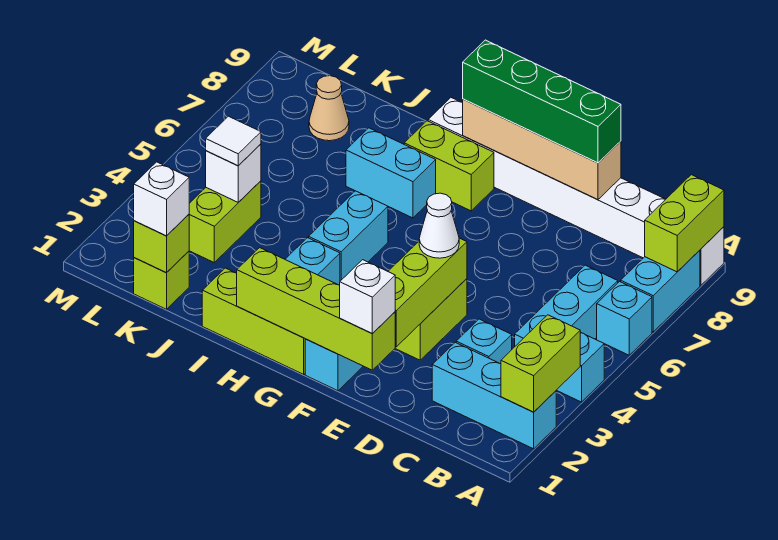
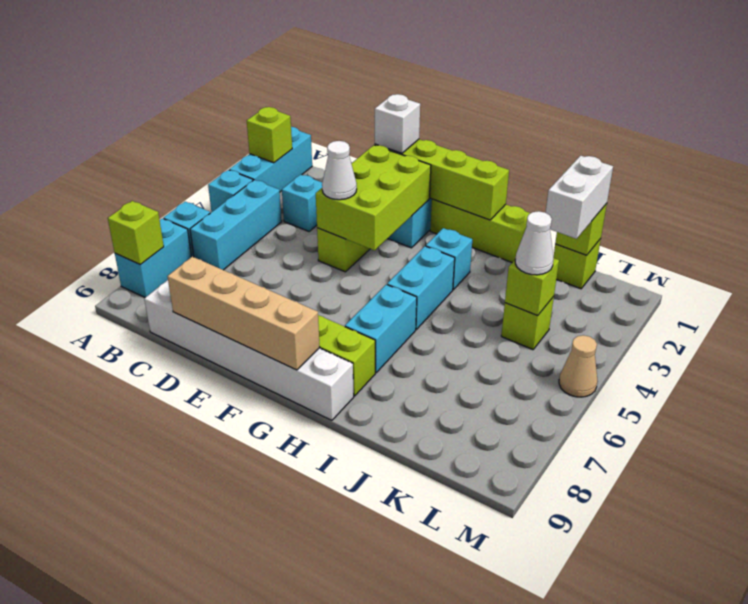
cyan brick A2:C2 level 1 -> cyan brick A1:A3 level 1
lime brick A2:A3 level 2 -> lime brick A2 level 2
lime brick A8:A9 level 2 -> lime brick A8 level 2
white brick A9:H9 level 1 -> white brick C9:H9 level 1
green brick D9:G9 level 3 -> none
lime brick E2:E4 level 2 -> lime brick E2:F4 level 2
cyan brick H7:I7 level 1 -> cyan brick H6:H7 level 1
white brick K1 level 3 -> white brick K1:K2 level 3
lime brick K3:K4 level 1 -> lime brick K4 level 1
white brick K4 level 2 -> lime brick K4 level 2
white tile K4 level 3 -> white cone K4 level 3
tan cone K8 level 1 -> tan cone M5 level 1

